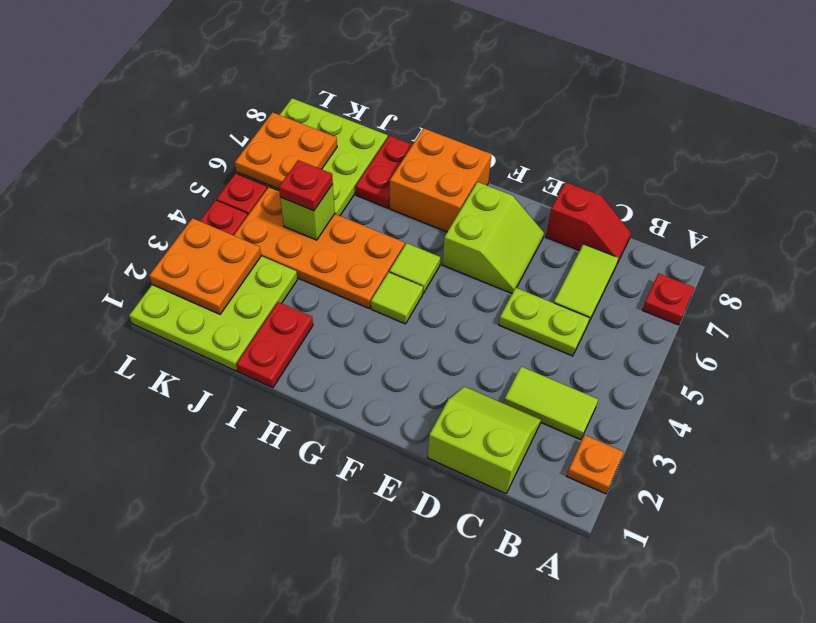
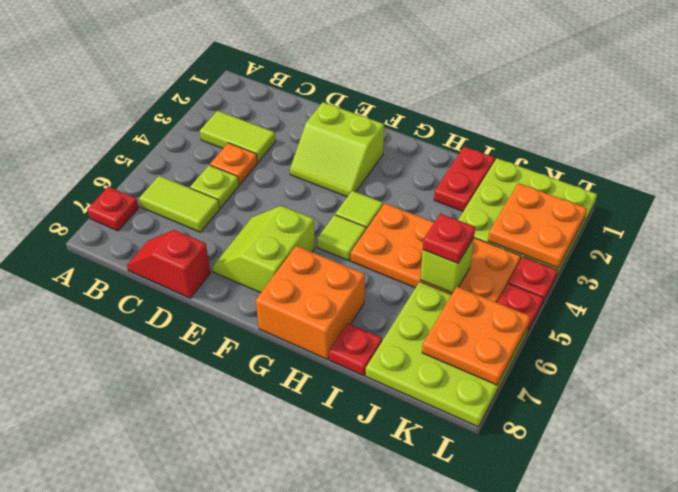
orange plate A2 level 1 -> orange plate C4 level 1
lime slope C1:D2 level 1 top 1 -> lime slope E2:F3 level 1 top 2
lime plate C5:D5 level 1 -> lime plate C5 level 1
lime tile C6:C7 level 1 -> lime tile B6:C6 level 1
red plate I7:I8 level 1 -> red plate I8 level 1

